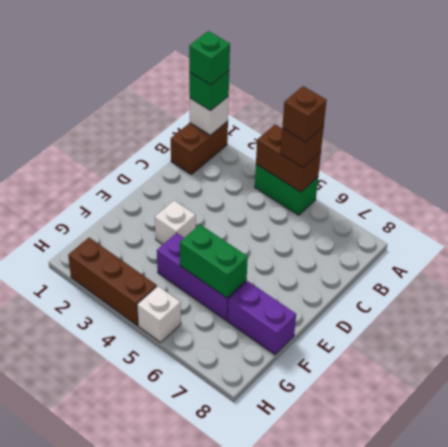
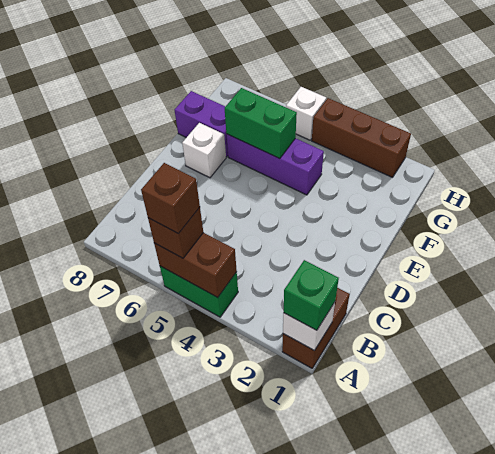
green brick A1 level 4 -> none
white brick E3 level 1 -> white brick E7 level 1

